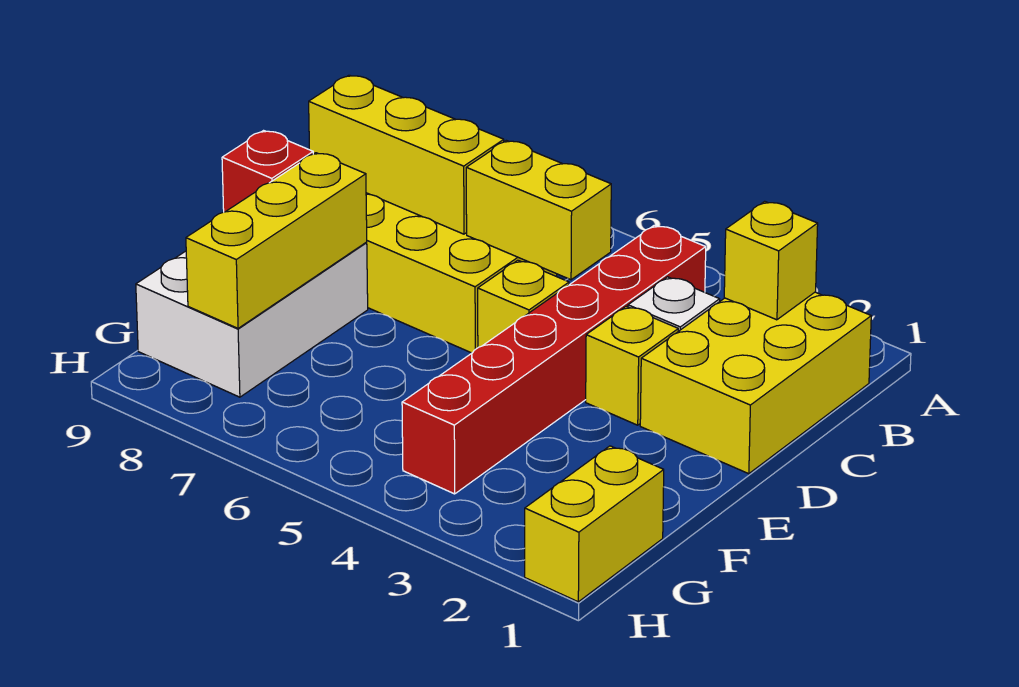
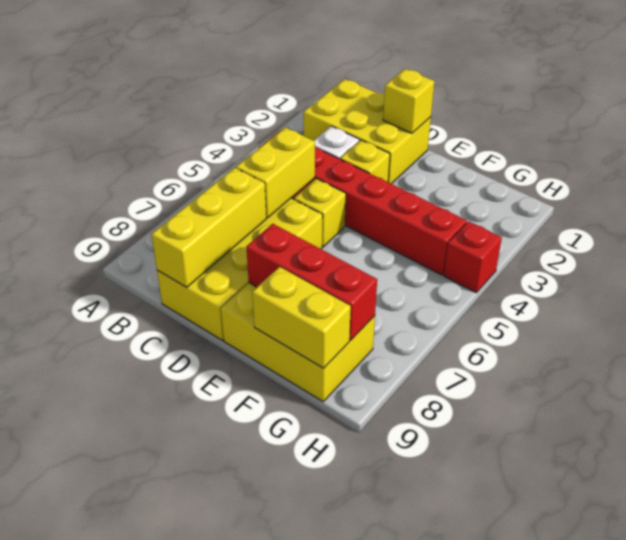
yellow brick B2 level 2 -> yellow brick D1 level 2
white brick E8:G9 level 1 -> yellow brick E8:G9 level 1
yellow brick E8:G8 level 2 -> red brick E8:G8 level 2
red brick E9 level 2 -> red brick H4 level 1
yellow brick G1:H1 level 1 -> yellow brick F9:G9 level 2

